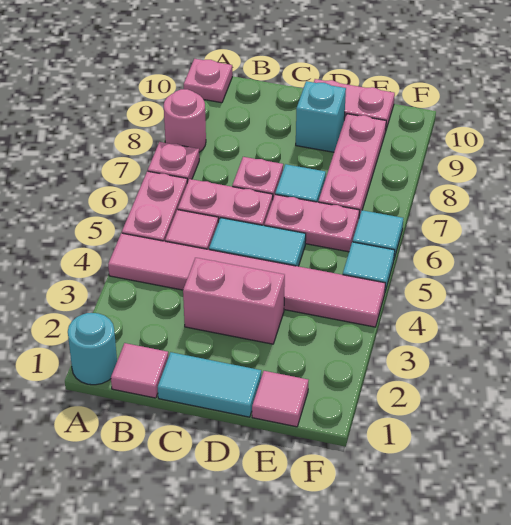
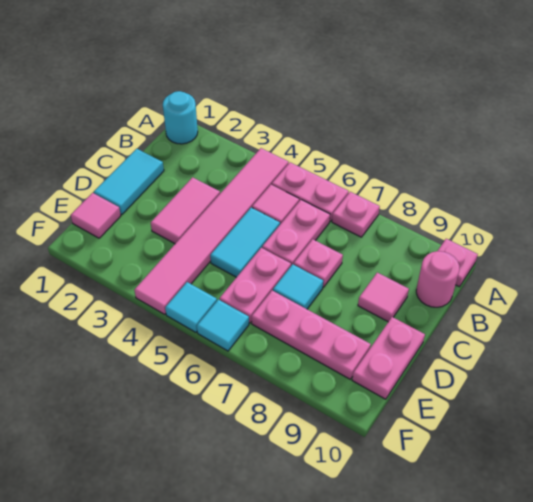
pink round brick A8 level 1 -> pink round brick B10 level 1
pink tile B1 level 1 -> pink tile C9 level 1
pink brick C3:D3 level 1 -> pink tile C3:D3 level 1
cyan brick D9 level 1 -> none

